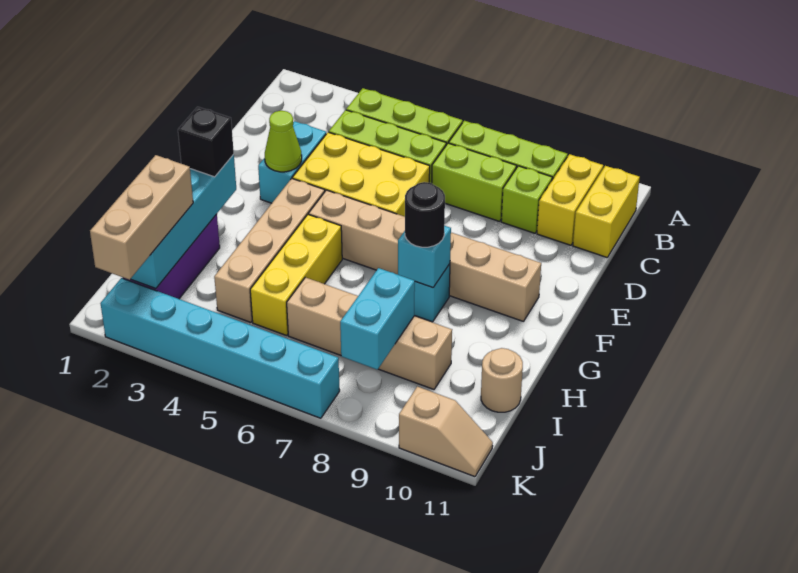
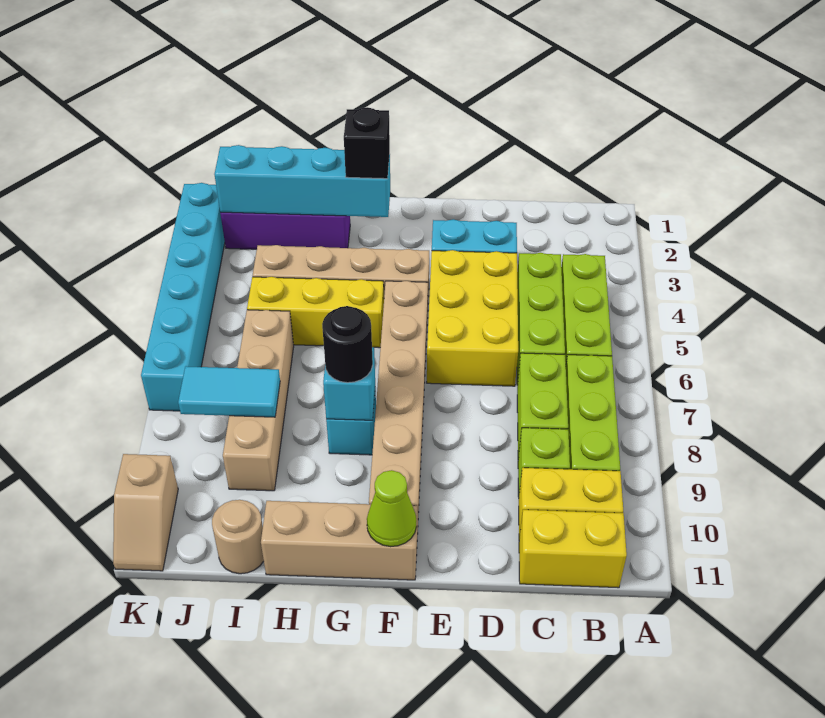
lime cone E3 level 2 -> lime cone F11 level 2
tan brick I2:K2 level 3 -> tan brick F11:H11 level 1
cyan brick I8:J8 level 2 -> cyan tile I8:J8 level 2

